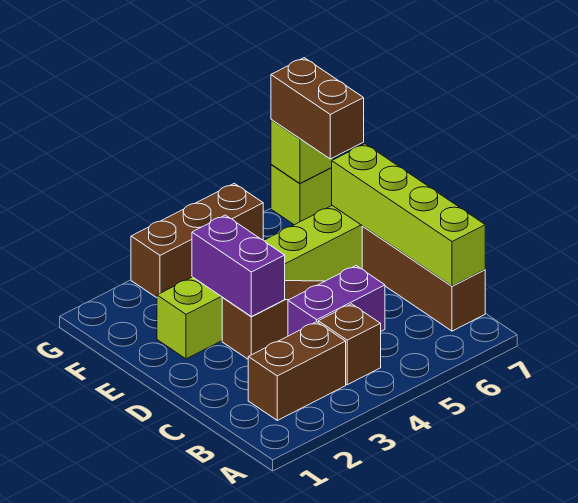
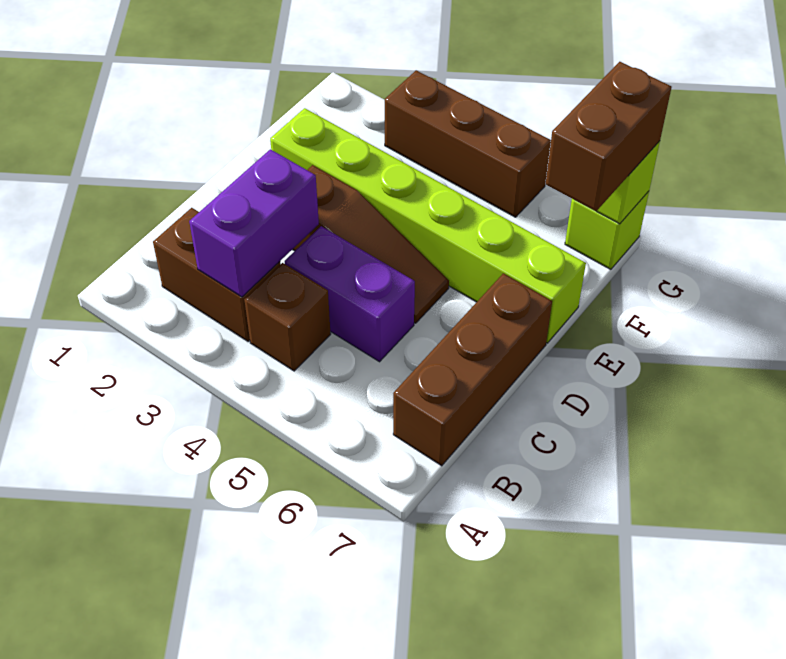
lime brick B7:E7 level 2 -> none
purple brick D3:E3 level 2 -> purple brick B3:C3 level 2

